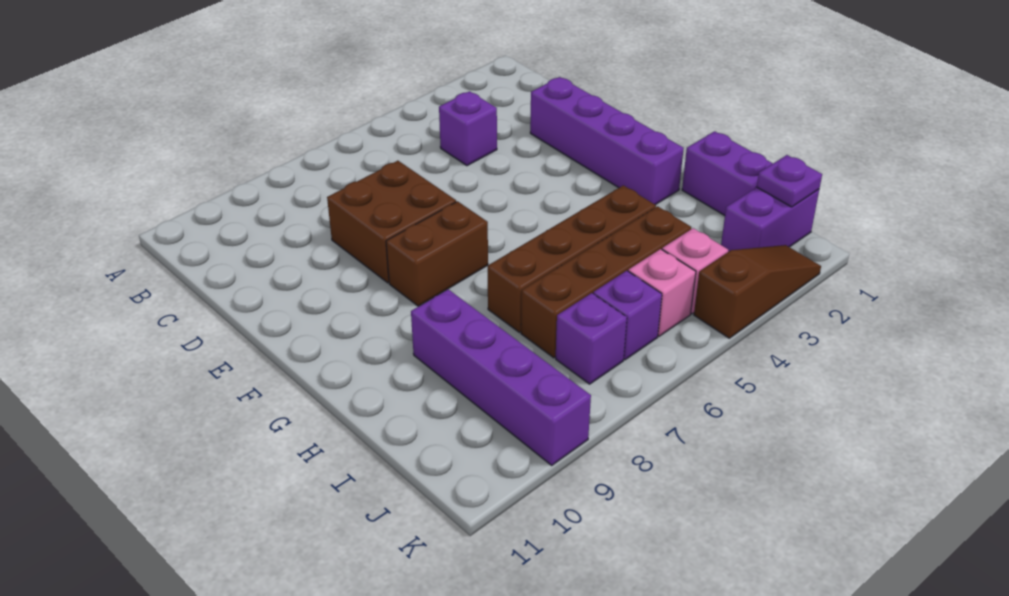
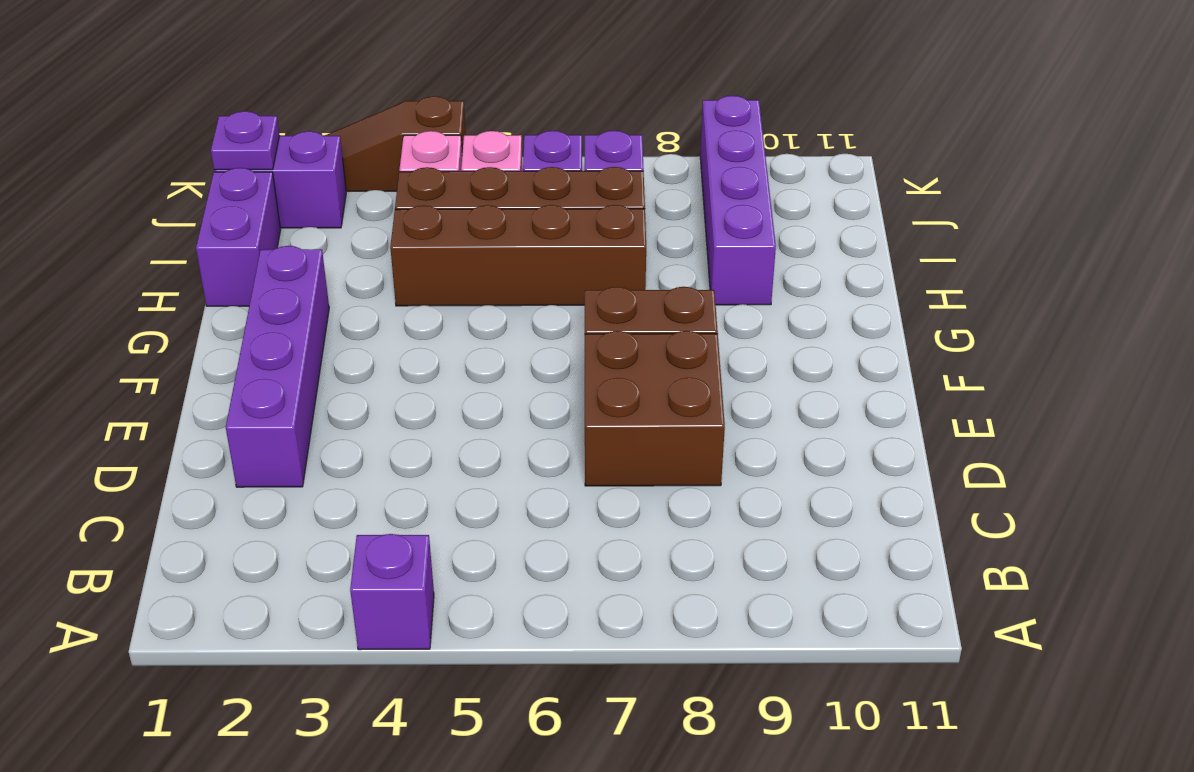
purple brick C4 level 1 -> purple brick A4 level 1

